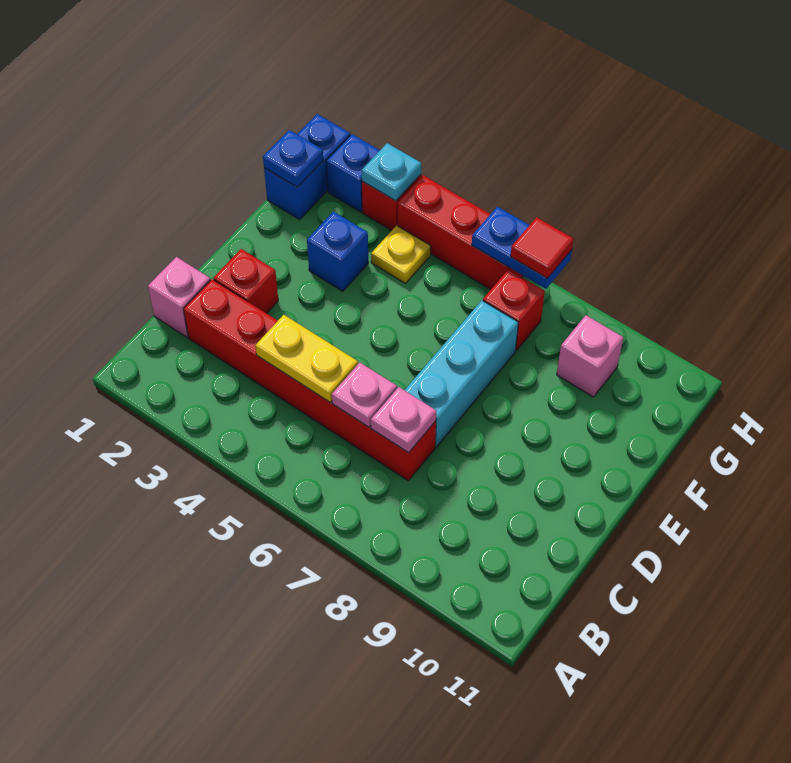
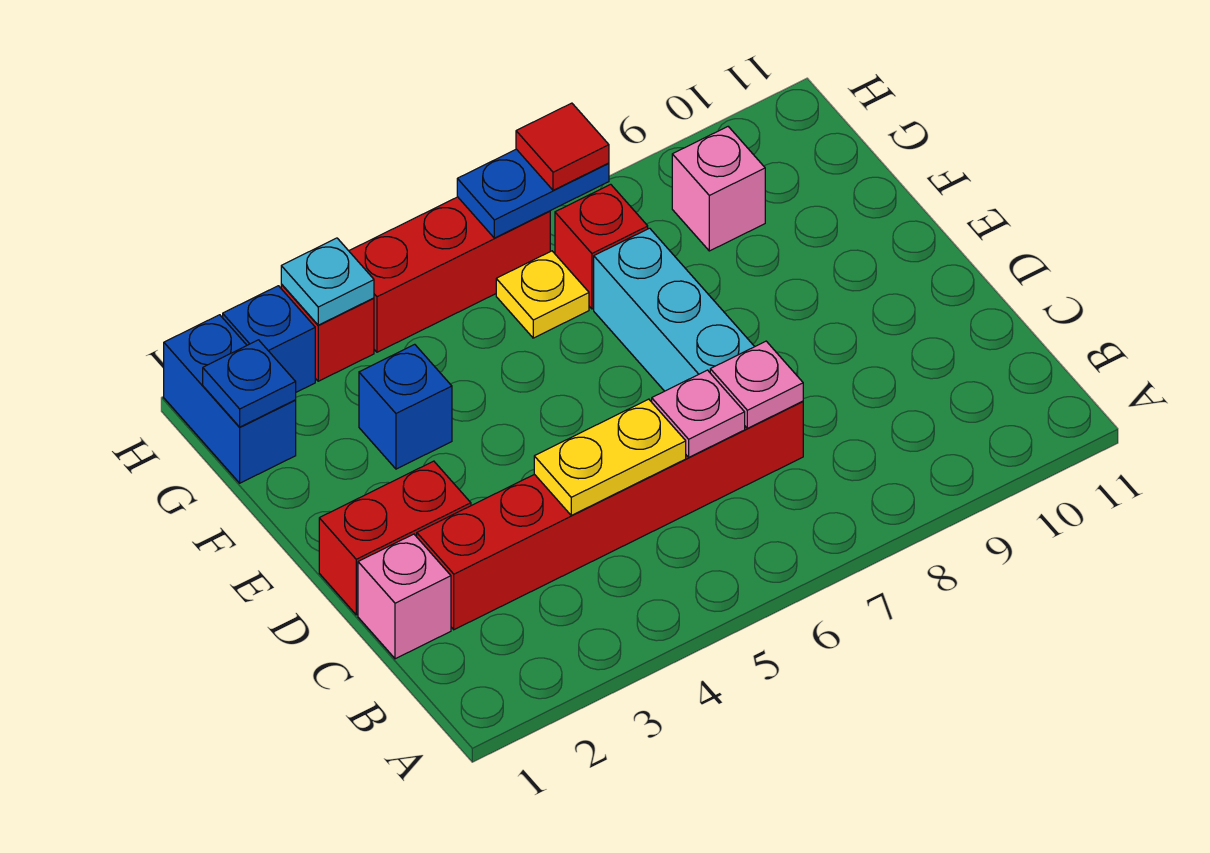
red brick D2 level 1 -> red brick D1:D2 level 1
yellow plate G4 level 1 -> yellow plate G6 level 1

